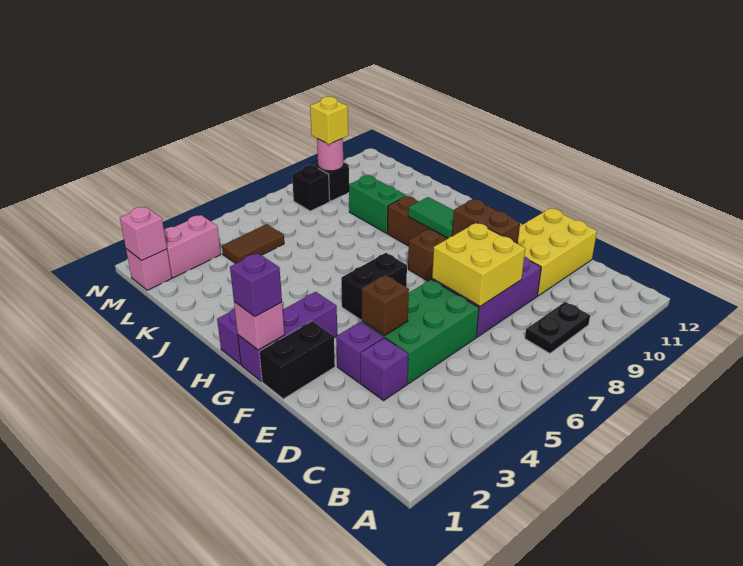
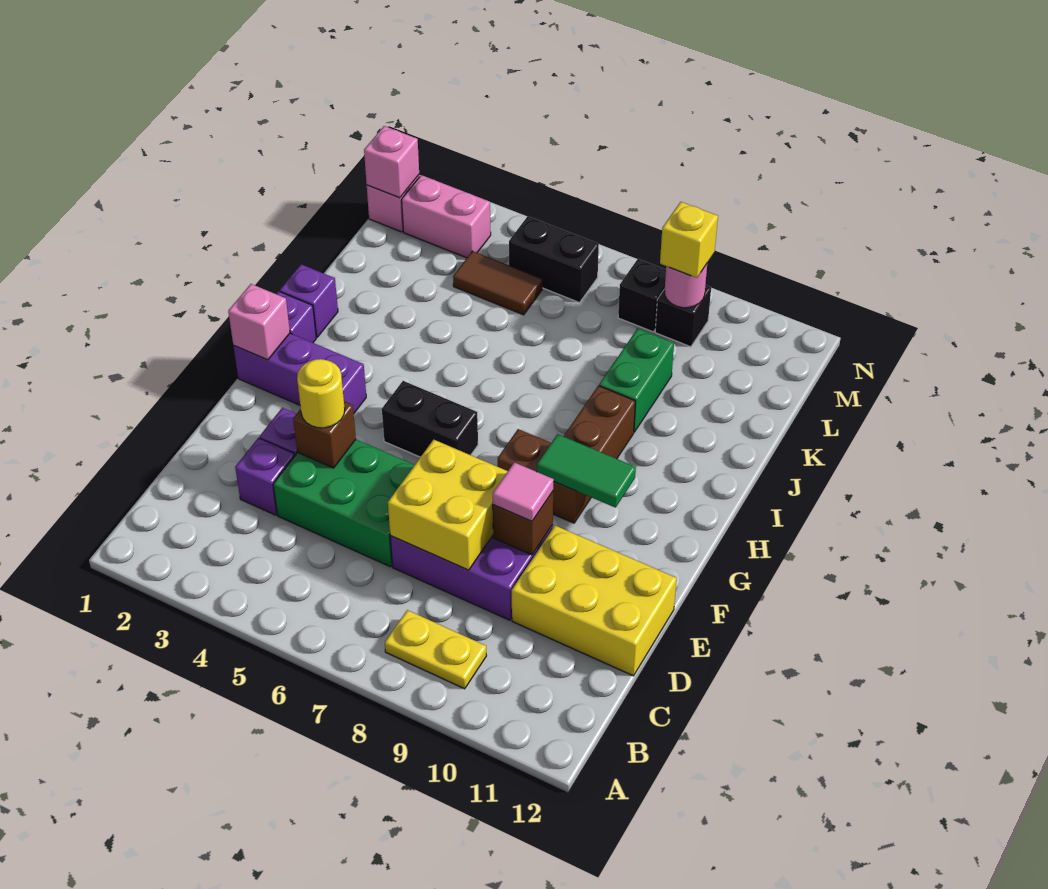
black plate B8:B9 level 1 -> yellow plate B8:B9 level 1
none -> yellow round brick E4 level 3
brown brick E9:F9 level 2 -> brown brick E9 level 2
none -> pink tile E9 level 3
black brick F1:F2 level 1 -> black brick M5:M6 level 1
purple brick G1 level 3 -> purple brick I1 level 1
green tile G9:H9 level 2 -> green tile G9:G10 level 2

